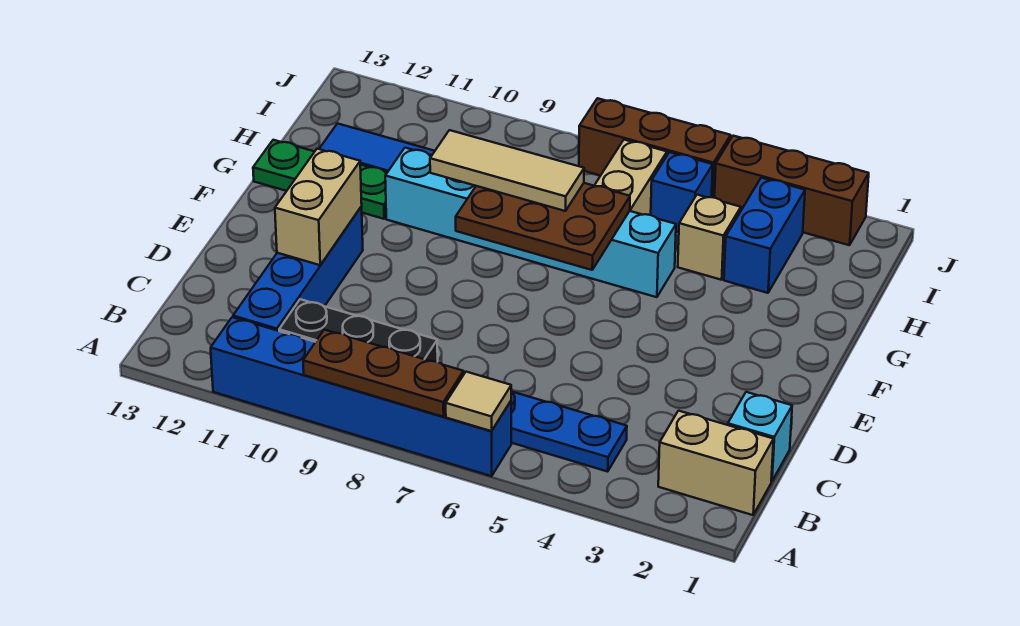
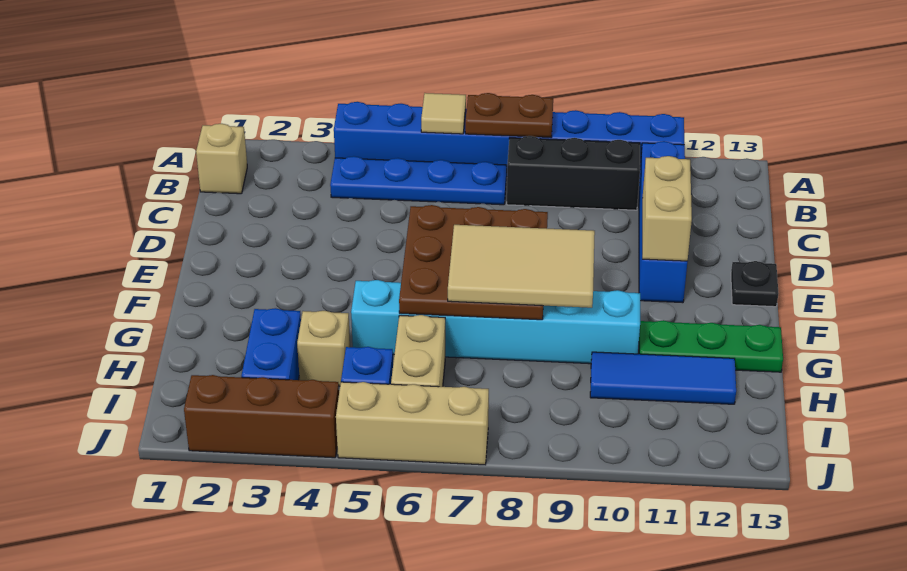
blue brick A6:A11 level 1 -> blue brick A4:A11 level 1
brown plate A7:A9 level 2 -> brown plate A7:A8 level 2
tan brick B1:B2 level 1 -> tan brick B1 level 1
cyan brick C1 level 1 -> none
none -> black plate E13 level 1
brown plate F6:G8 level 2 -> brown plate E6:G8 level 2
tan tile G7:G9 level 3 -> tan tile F7:G9 level 3
brown brick J5:J7 level 1 -> tan brick J5:J7 level 1

